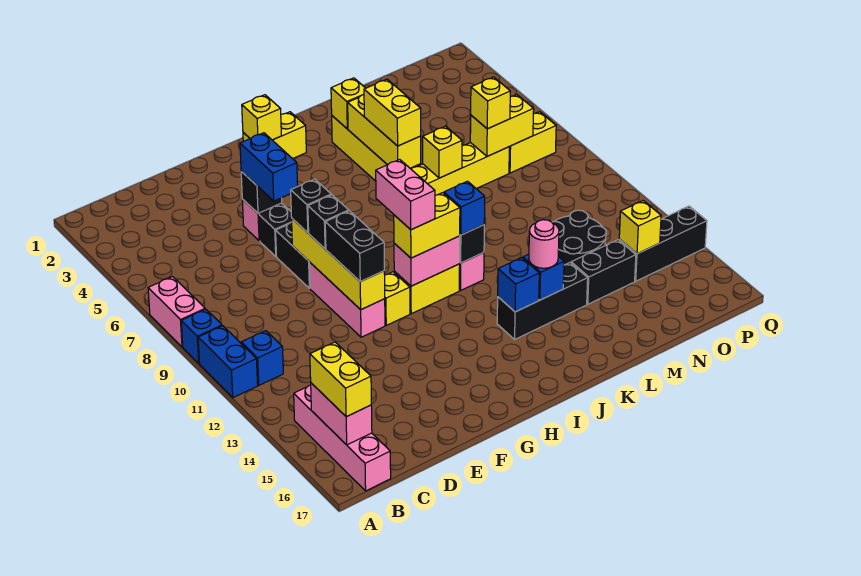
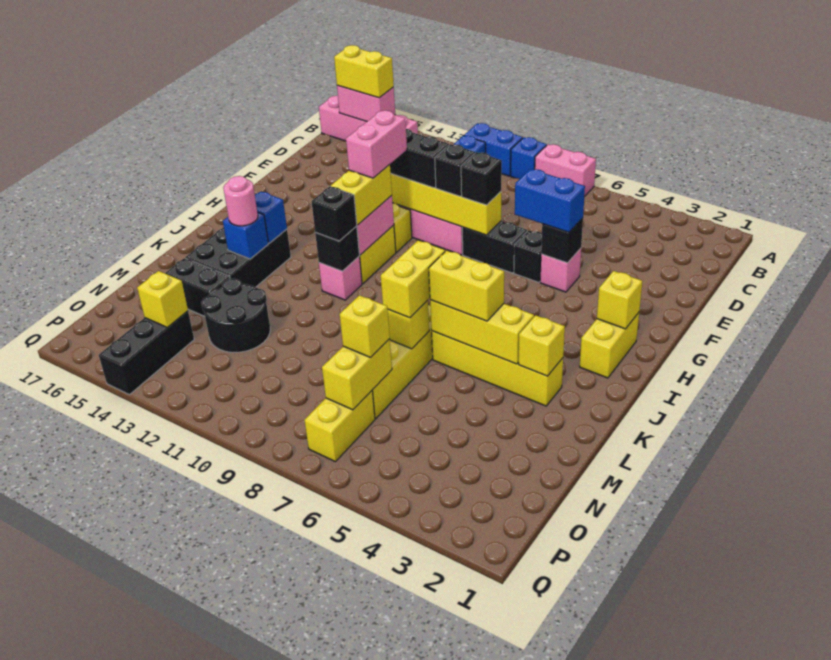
pink brick H10:H11 level 4 -> pink brick G11:H11 level 4
blue brick J11 level 3 -> black brick J11 level 3
black brick J14:L14 level 1 -> black brick J14:L15 level 1
none -> yellow brick K7:L7 level 3
black brick M14:N14 level 1 -> black brick M14:M15 level 1

